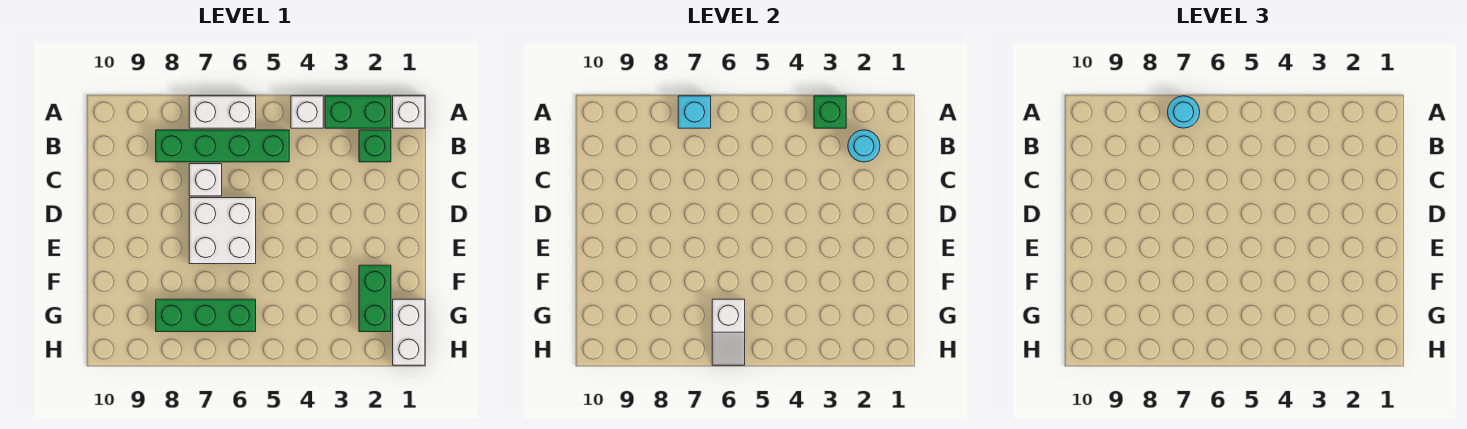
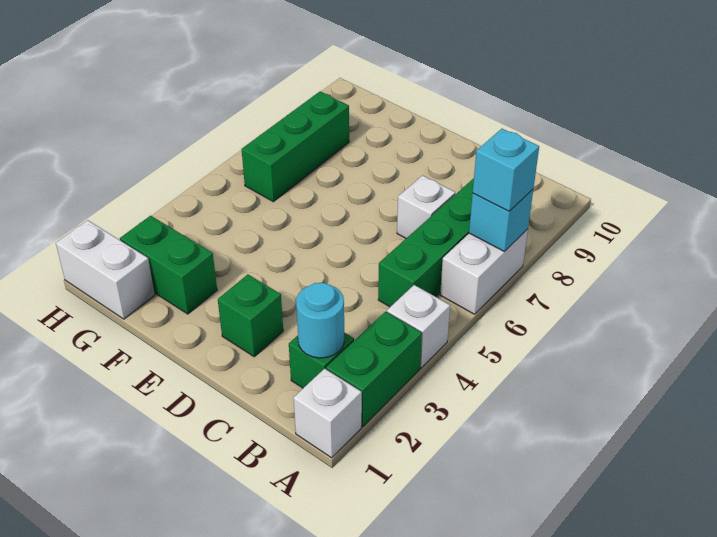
green brick A3 level 2 -> green brick D2 level 1
cyan round brick A7 level 3 -> cyan brick A7 level 3
white brick D6:E7 level 1 -> none
white slope G6:H6 level 2 top G -> none

